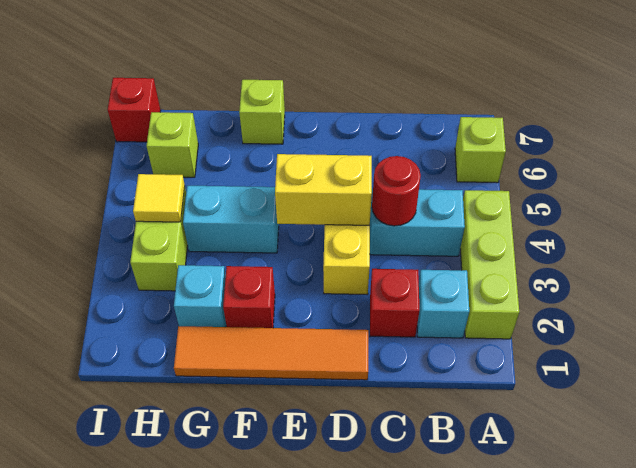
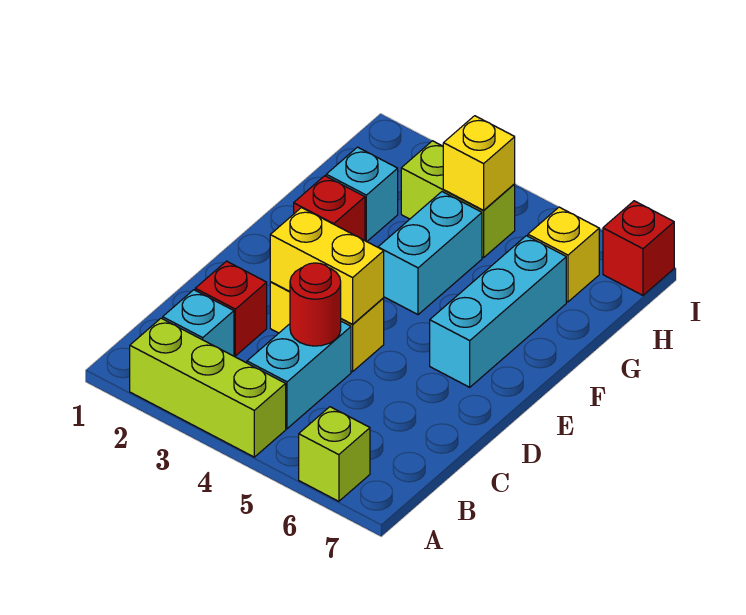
orange tile D1:G1 level 1 -> none
yellow brick D4:E4 level 2 -> yellow brick D3:D4 level 2
none -> cyan brick E6:G6 level 1
lime brick F7 level 1 -> none
yellow tile H4 level 2 -> yellow brick H4 level 2
lime brick H6 level 1 -> yellow brick H6 level 1

